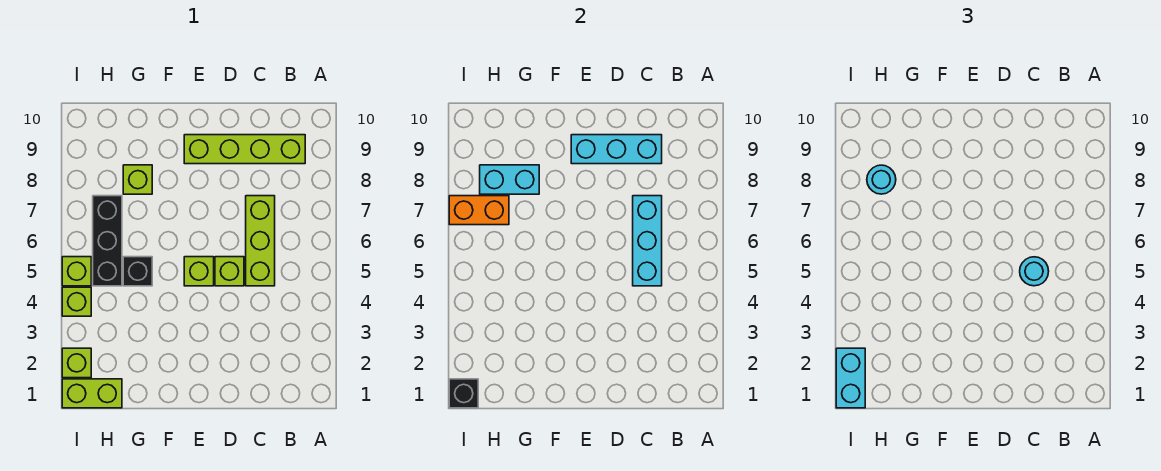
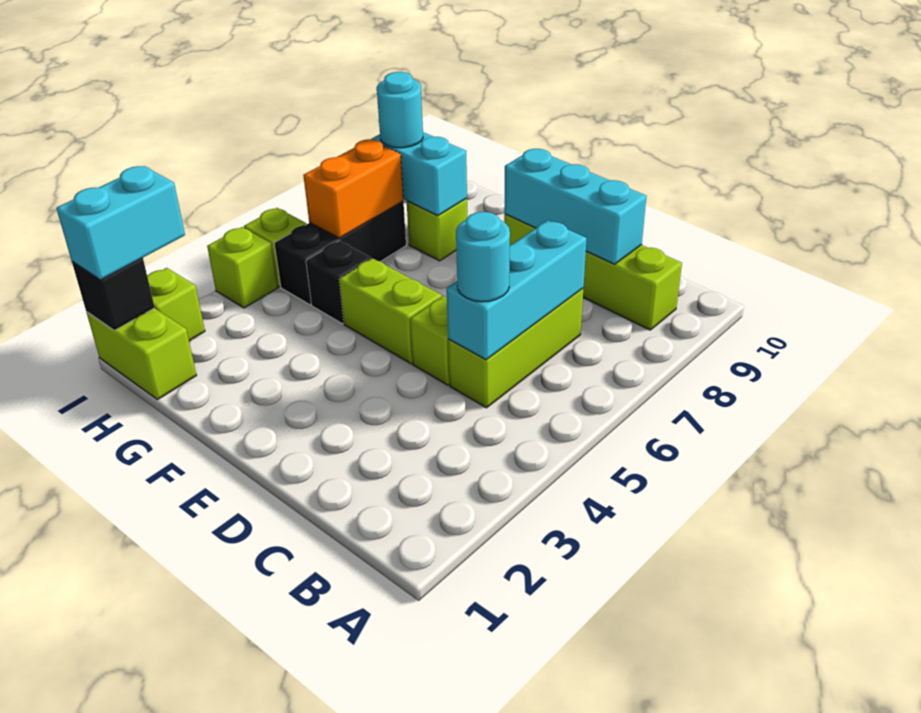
lime brick E5 level 1 -> lime brick E5:F5 level 1
orange brick H7:I7 level 2 -> orange brick H6:H7 level 2

